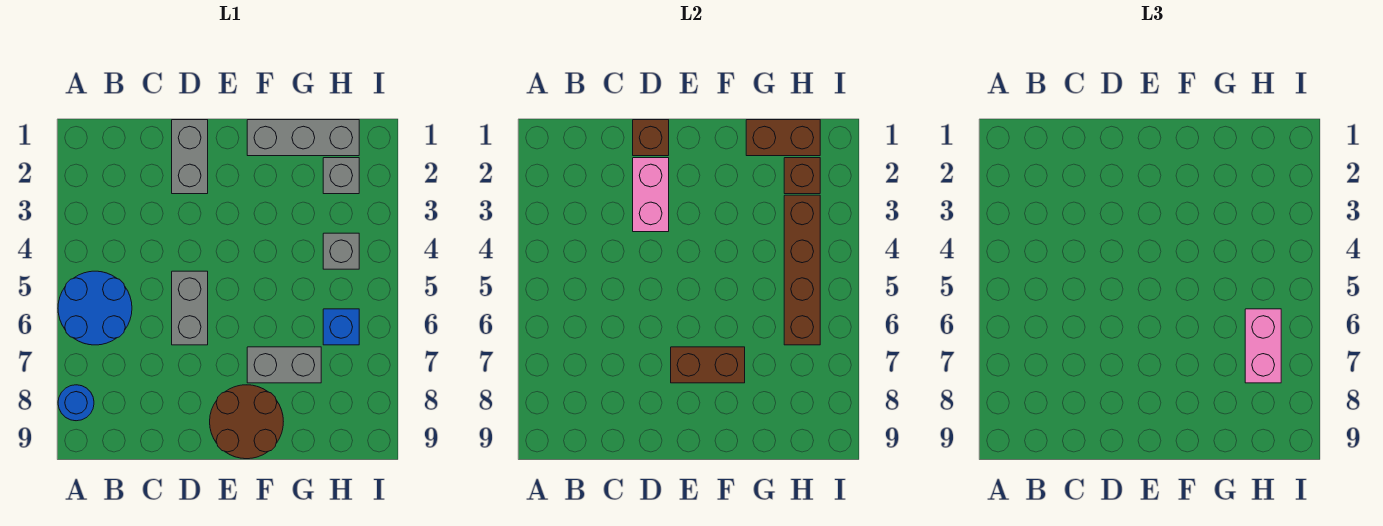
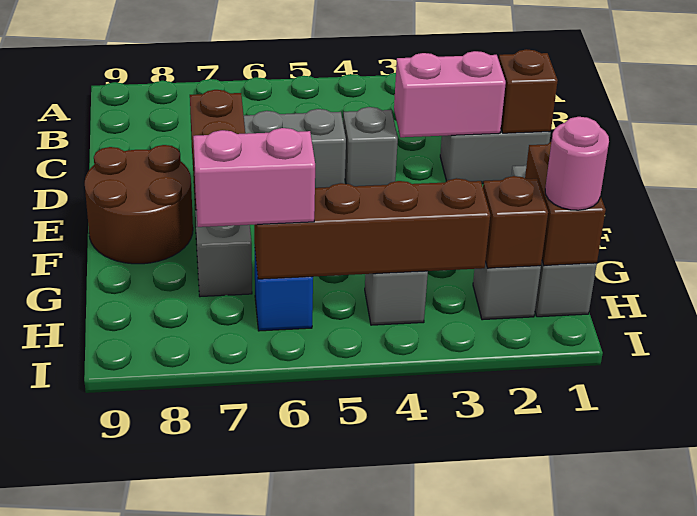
blue round brick A5:B6 level 1 -> none
blue round brick A8 level 1 -> none
none -> grey brick D4 level 1
none -> pink round brick H1 level 3

